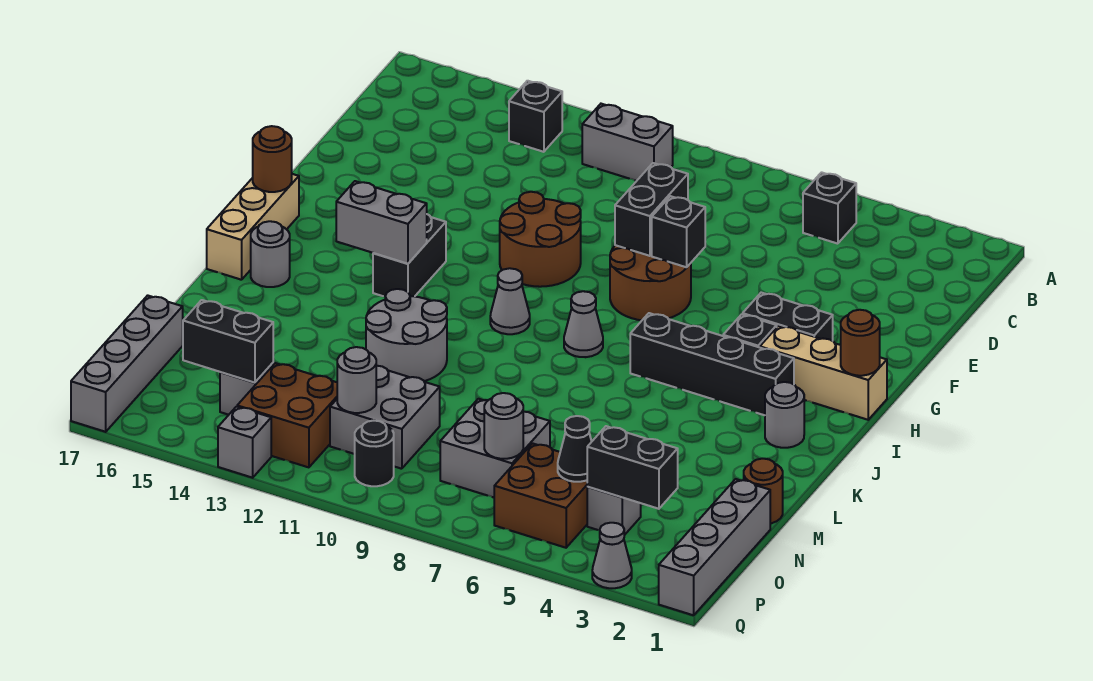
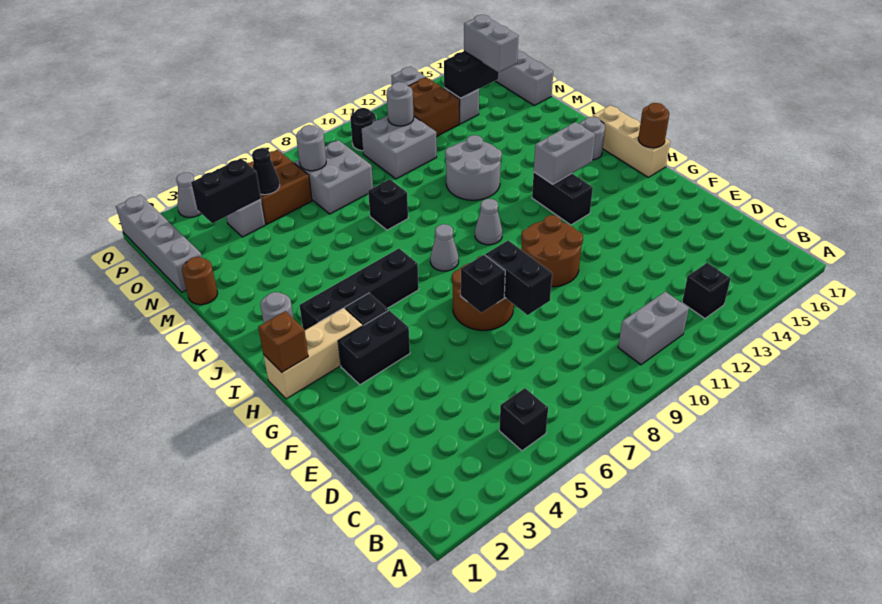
brown round brick H1 level 2 -> brown brick H1 level 2
none -> black brick L8 level 1
none -> grey brick N15:O15 level 3

